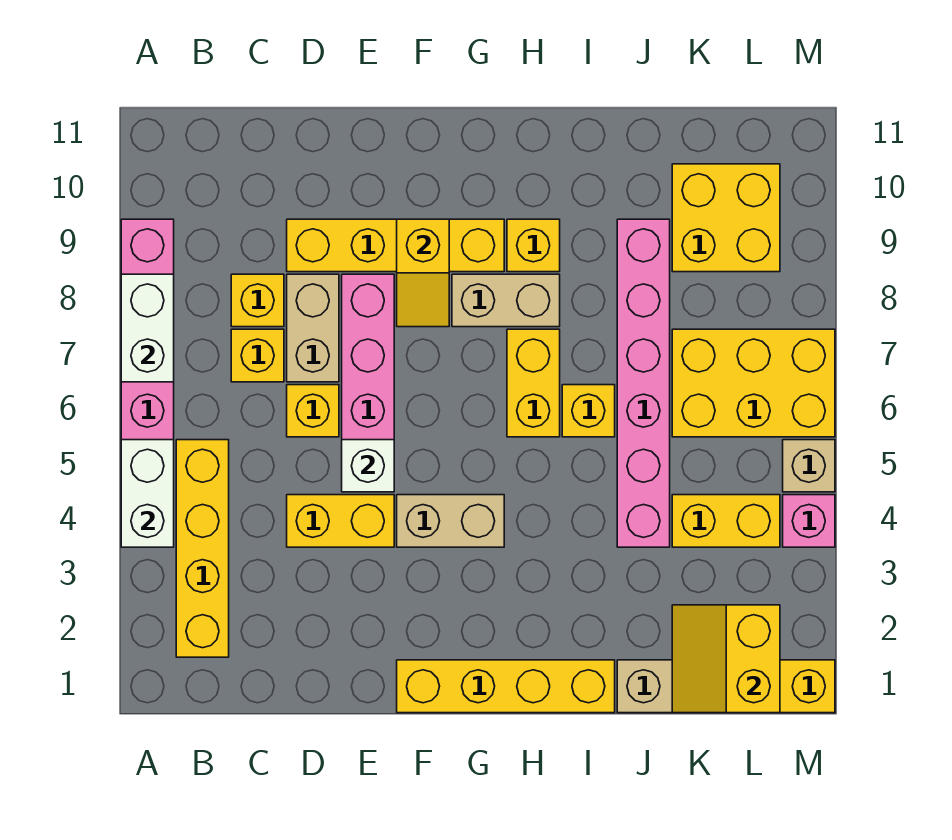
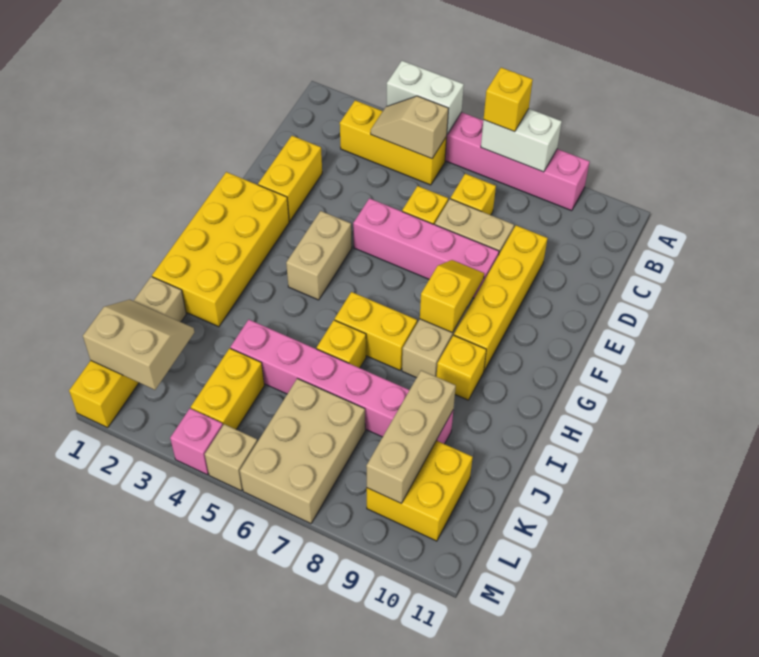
yellow brick B2:B5 level 1 -> yellow brick B3:B5 level 1
none -> tan slope B4:B5 level 2 top 5
yellow brick C8 level 1 -> yellow brick A7 level 3
yellow brick D4:E4 level 1 -> yellow brick D2:E2 level 1
white brick E5 level 2 -> none
yellow brick F1:I1 level 1 -> yellow brick F1:I2 level 1
yellow slope F8:F9 level 2 top 9 -> yellow slope F8:G8 level 2 top G
none -> tan brick J9:L9 level 2
yellow slope K1:L2 level 2 top L -> tan slope K1:L2 level 2 top L
yellow brick K6:M7 level 1 -> tan brick K6:M7 level 1

